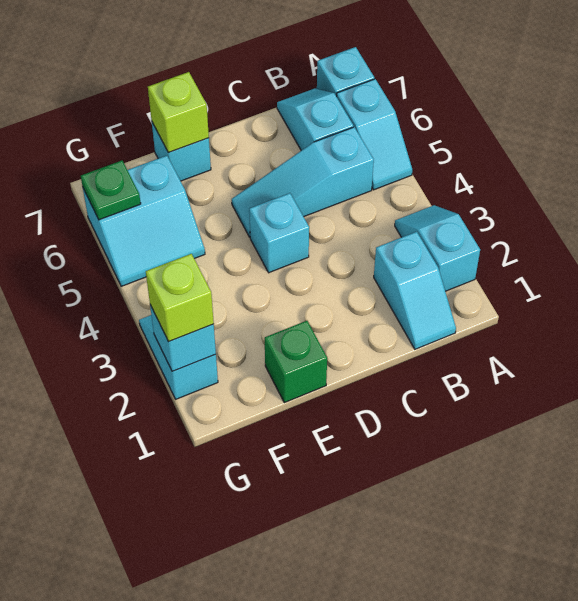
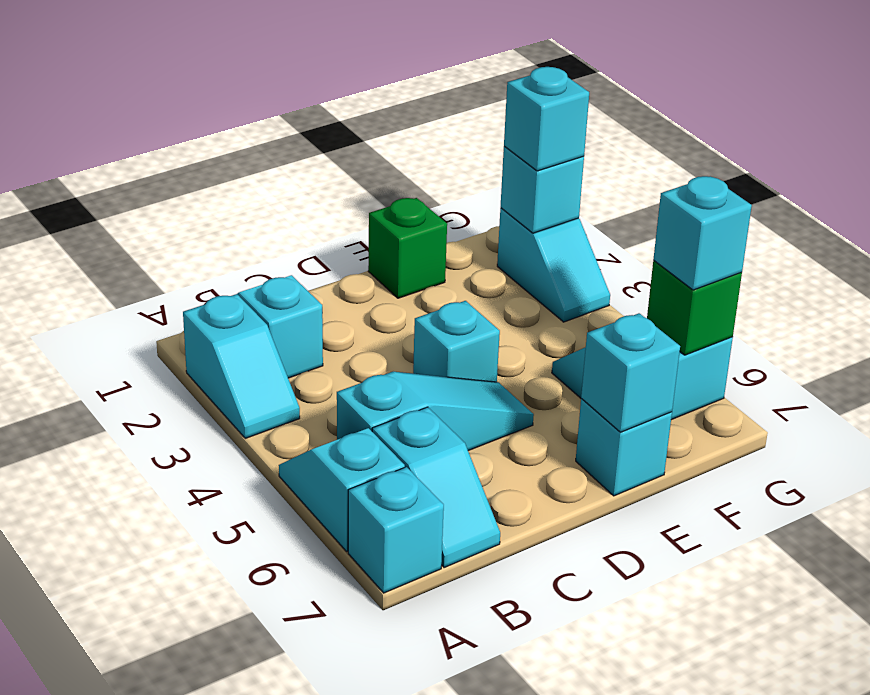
lime brick E7 level 2 -> cyan brick E7 level 2
lime brick G2 level 3 -> cyan brick G2 level 3
green plate G6 level 2 -> green brick G6 level 2
none -> cyan brick G6 level 3

